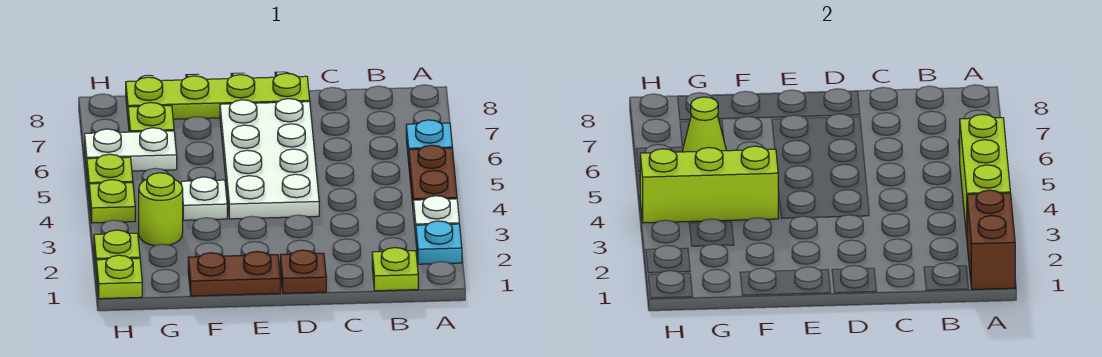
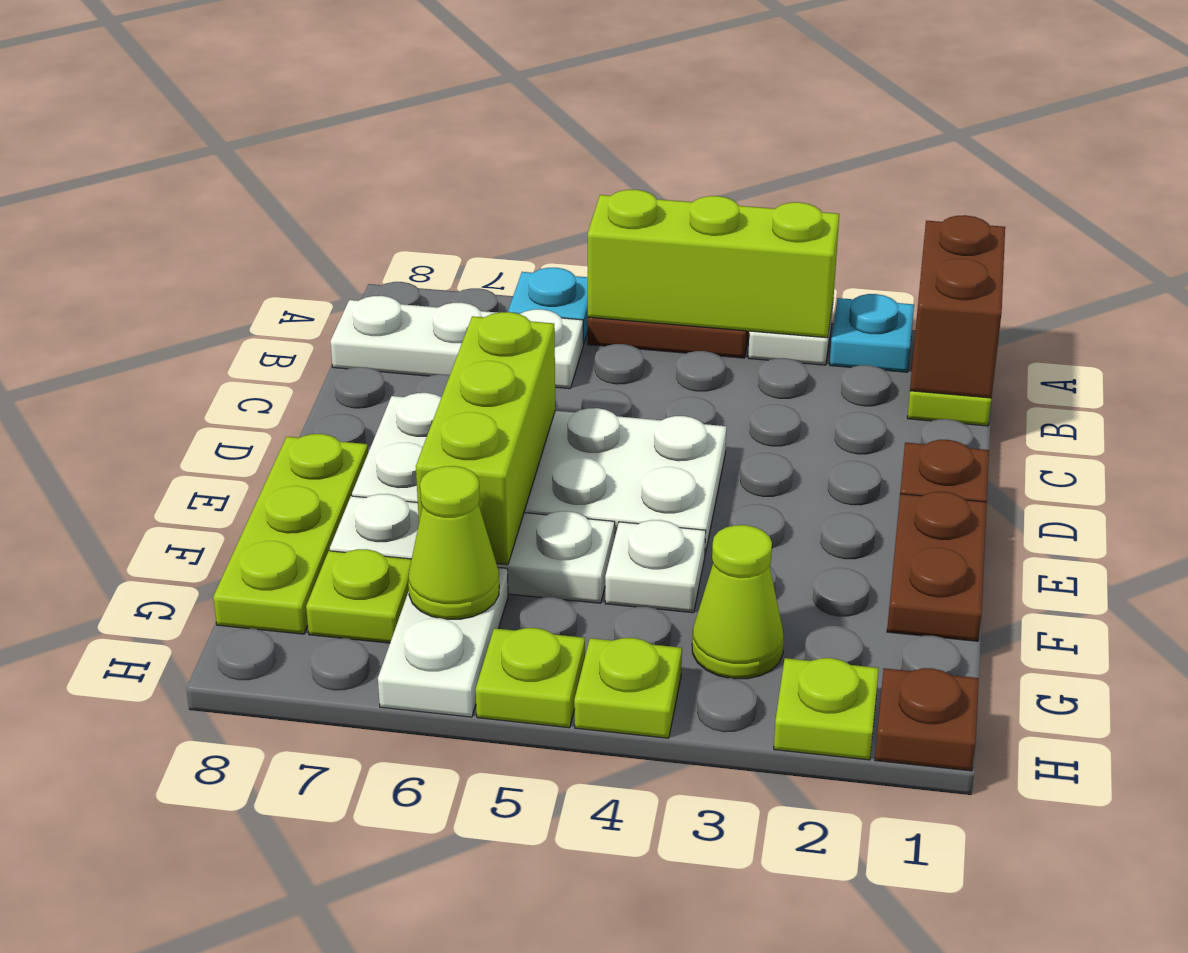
brown brick A1:A2 level 2 -> brown brick A1:B1 level 2
none -> white plate B6:B8 level 1
lime plate D8:G8 level 1 -> lime plate E8:G8 level 1
lime brick F4:H4 level 2 -> lime brick D6:F6 level 2
none -> white plate F5:F7 level 1
lime round brick G3 level 1 -> lime cone G3 level 1
lime plate H1 level 1 -> brown plate H1 level 1

